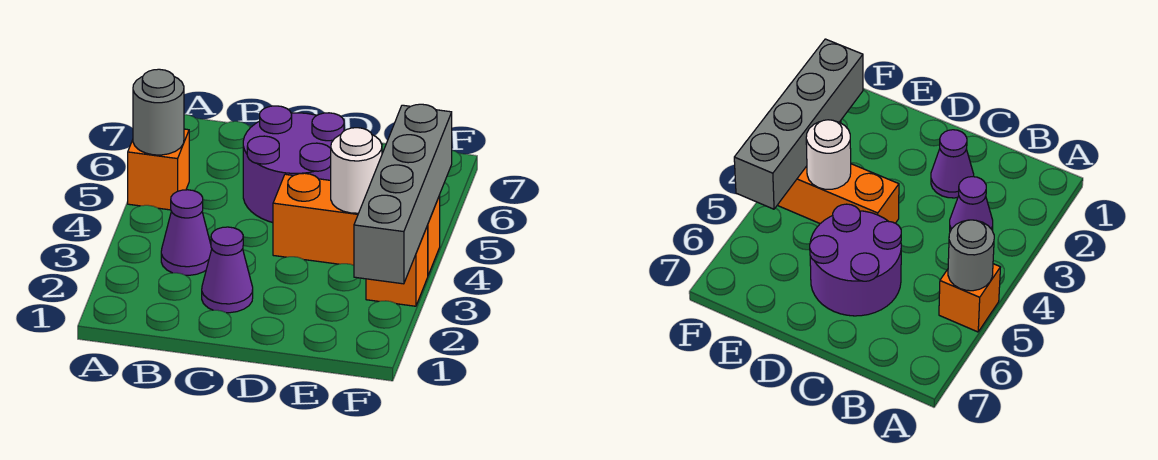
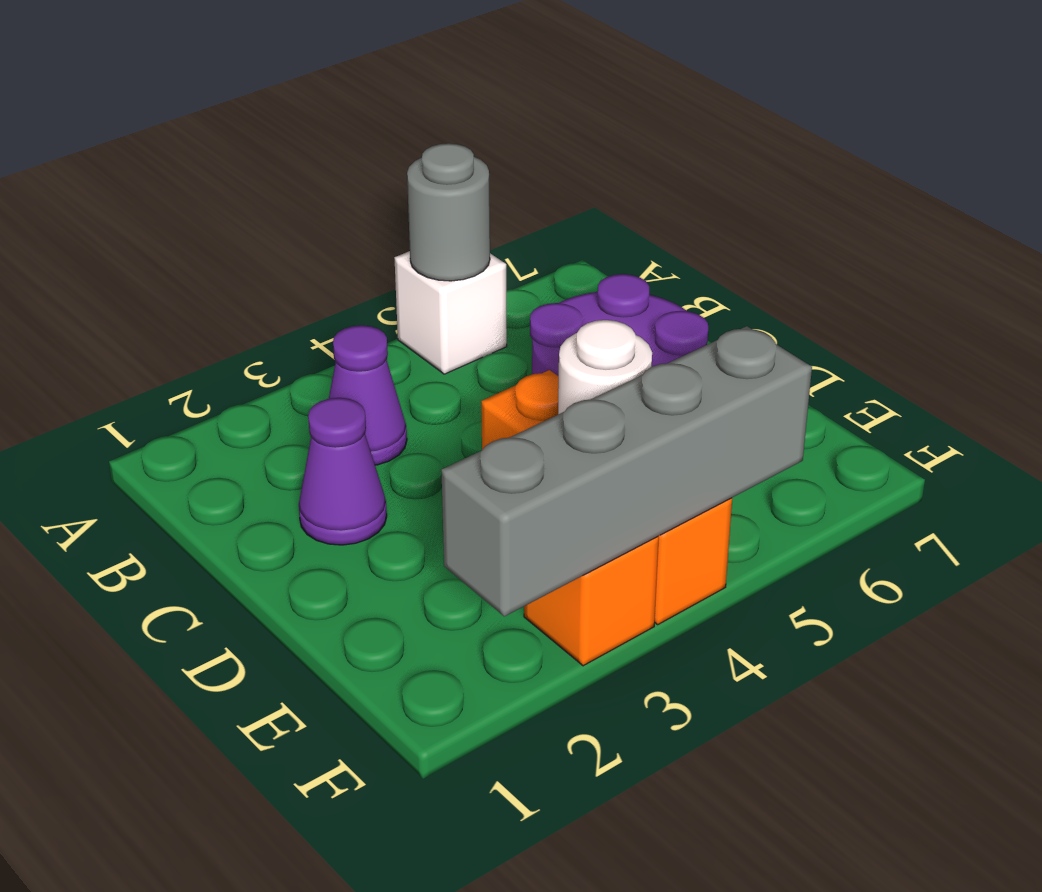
orange brick A5 level 1 -> white brick A5 level 1

